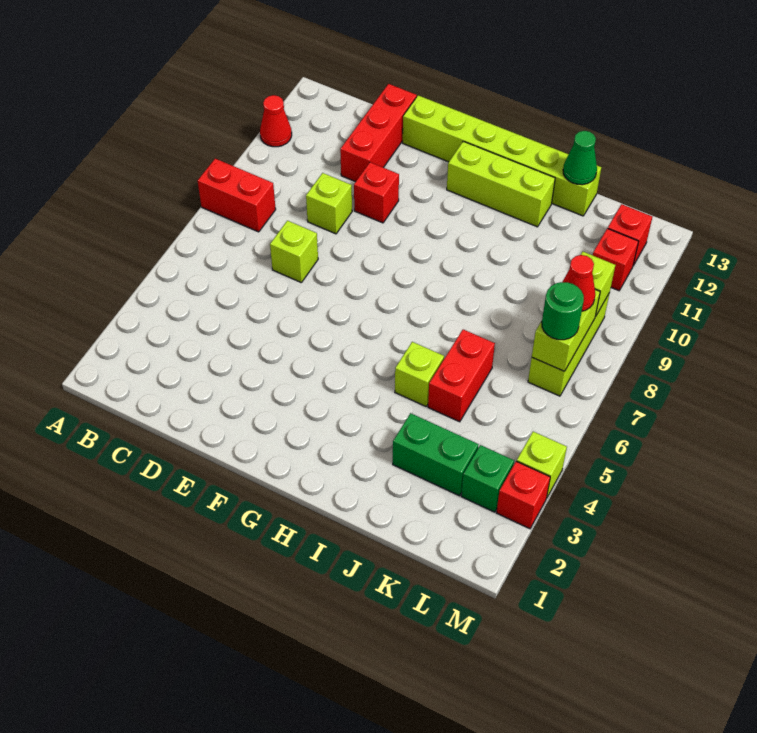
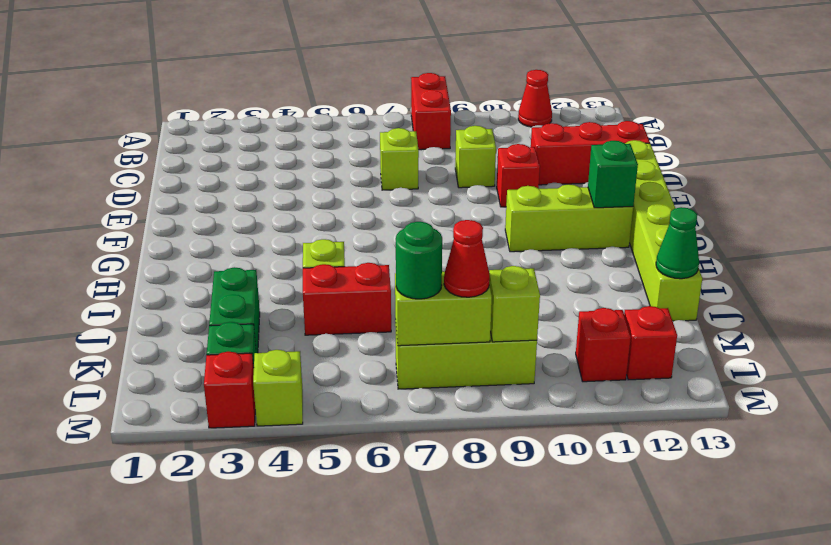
lime brick G12:I12 level 1 -> lime brick G10:G12 level 1
none -> green brick G12 level 2

